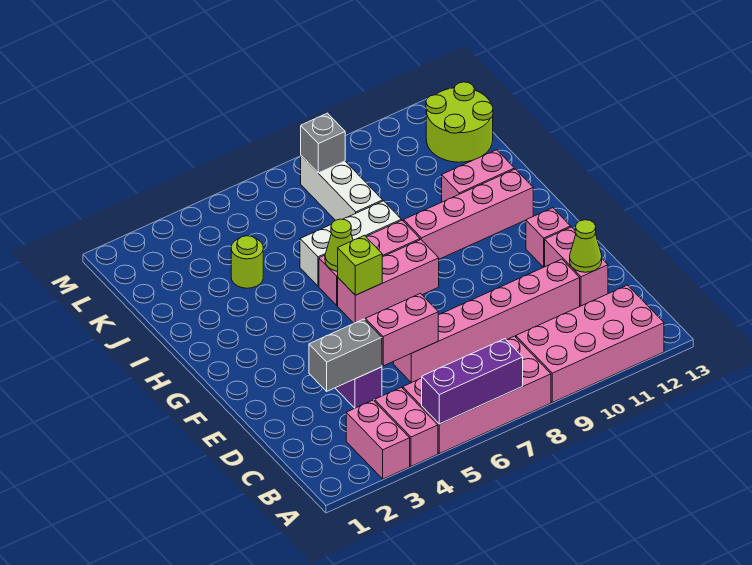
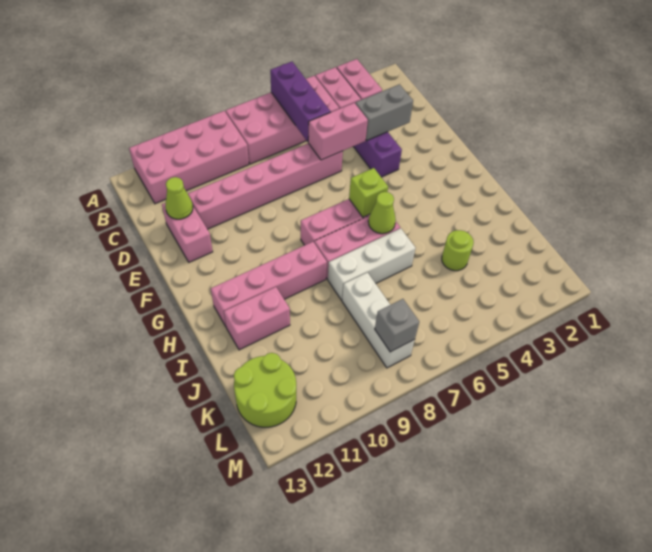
purple brick A5:A7 level 2 -> purple brick A6:C6 level 2
pink brick F12 level 1 -> none

